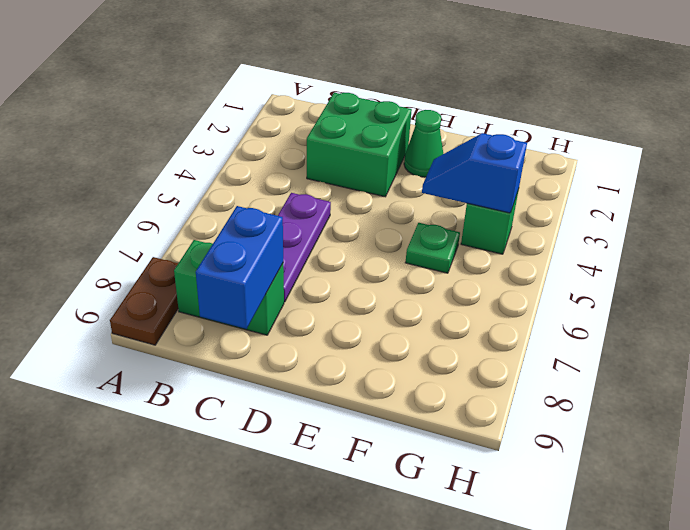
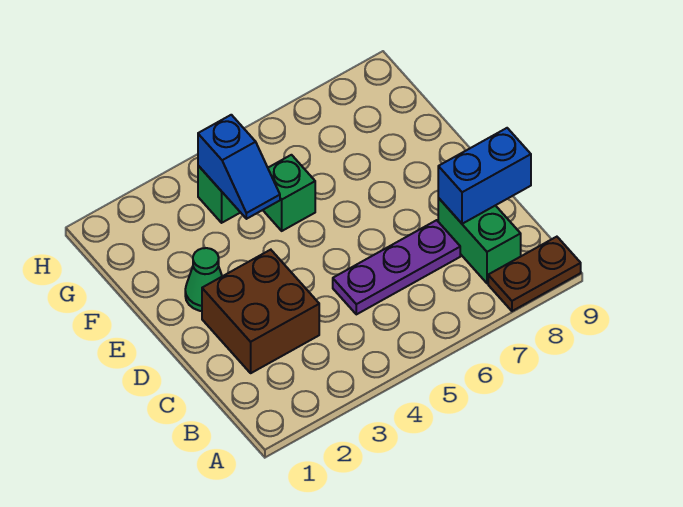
green brick C2:D3 level 1 -> brown brick C2:D3 level 1
green plate F5 level 1 -> green brick F5 level 1

